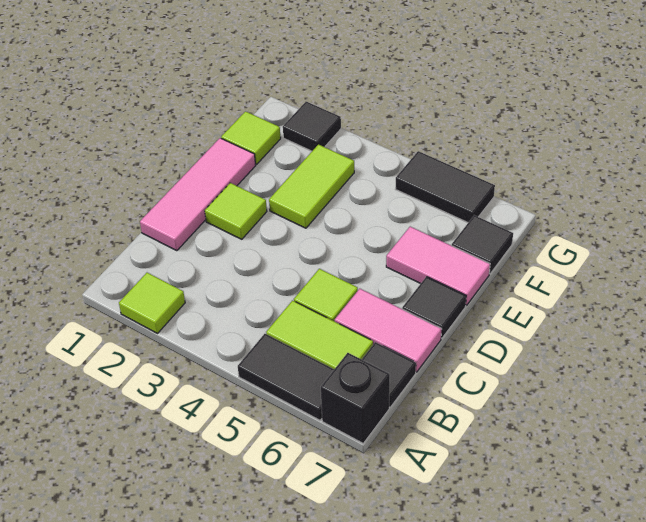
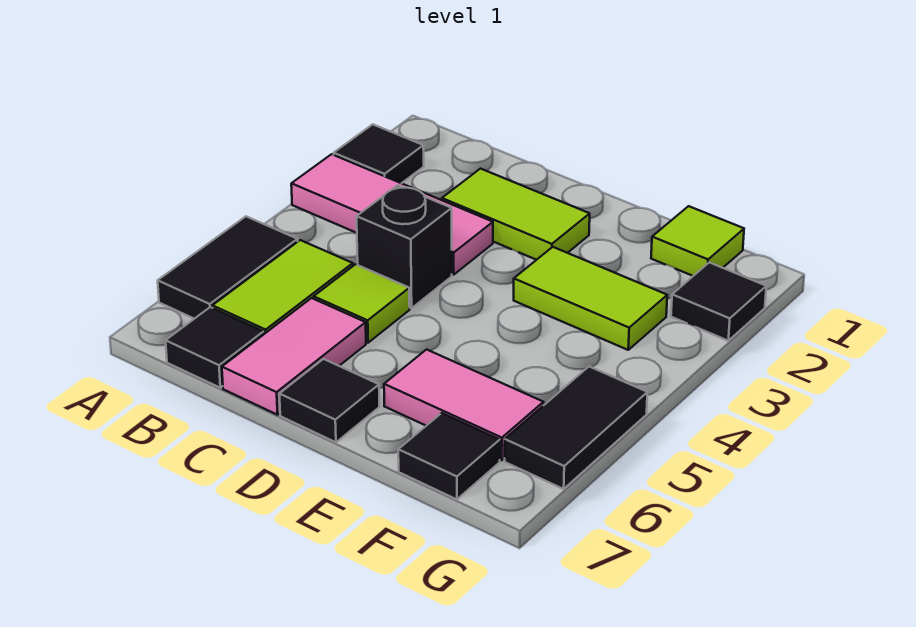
lime tile A2 level 1 -> black tile A2 level 1
black brick A7 level 1 -> black brick C4 level 1
pink tile C1:E1 level 1 -> pink tile A3:C3 level 1
lime tile D2 level 1 -> lime tile C2:D2 level 1
pink tile E6:E7 level 1 -> pink tile E6:F6 level 1

